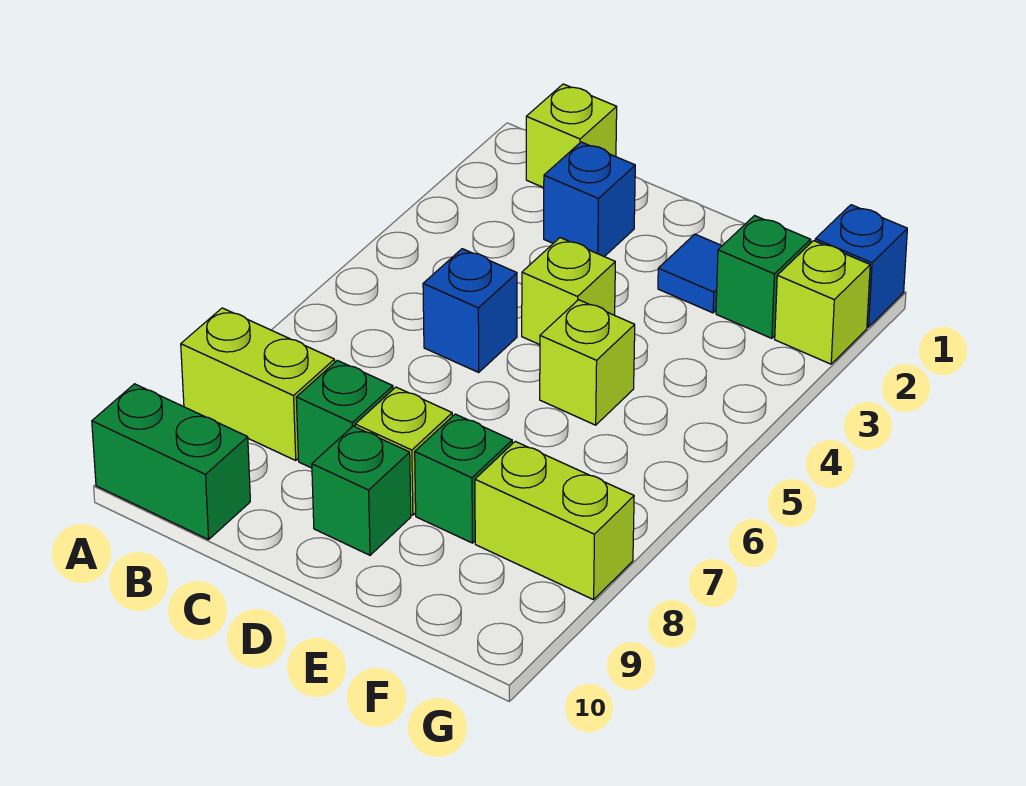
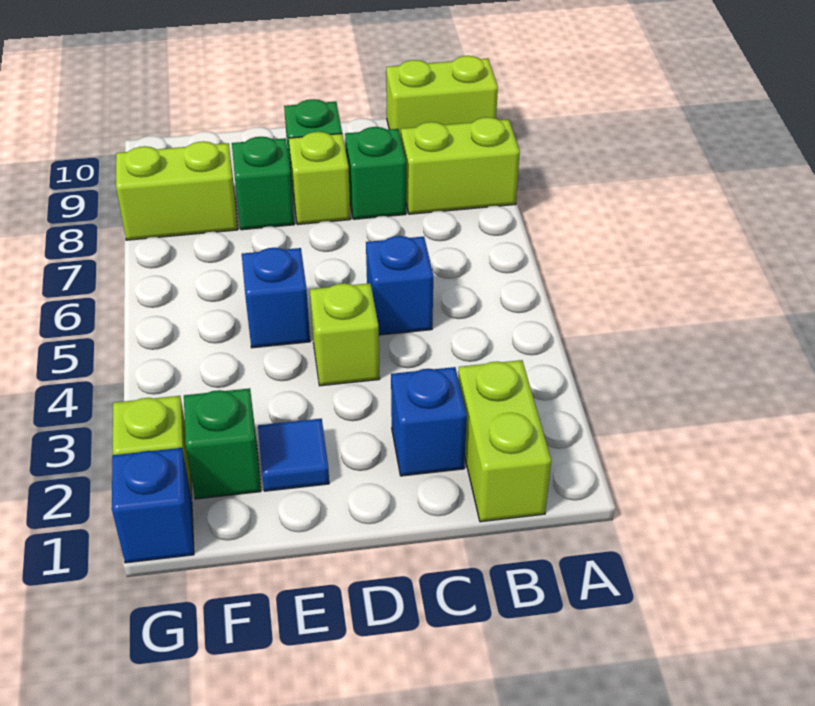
green brick A10:B10 level 1 -> lime brick A10:B10 level 1
lime brick B1 level 1 -> lime brick B1:B2 level 1
lime brick E5 level 1 -> blue brick E5 level 1

